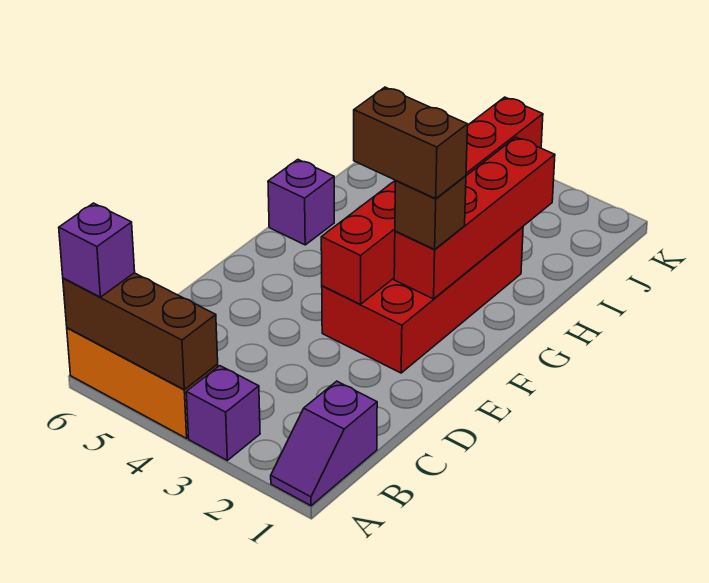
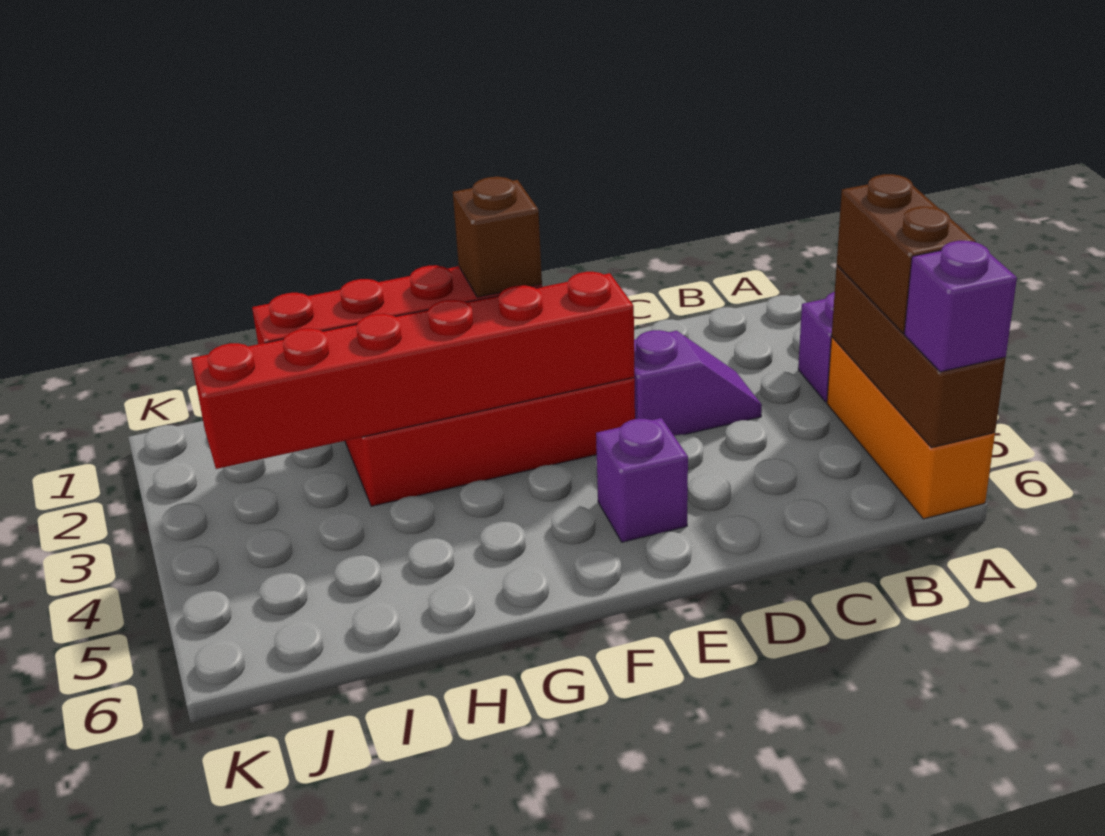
purple slope A1:B1 level 1 top B -> purple slope C3:D3 level 1 top D
brown brick F2:F3 level 4 -> brown brick A4:A5 level 3
purple brick G6 level 1 -> purple brick E5 level 1

